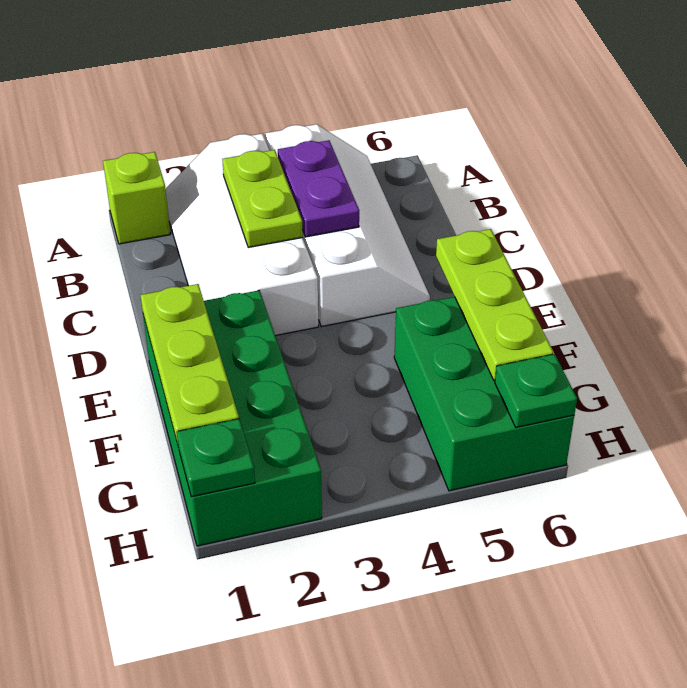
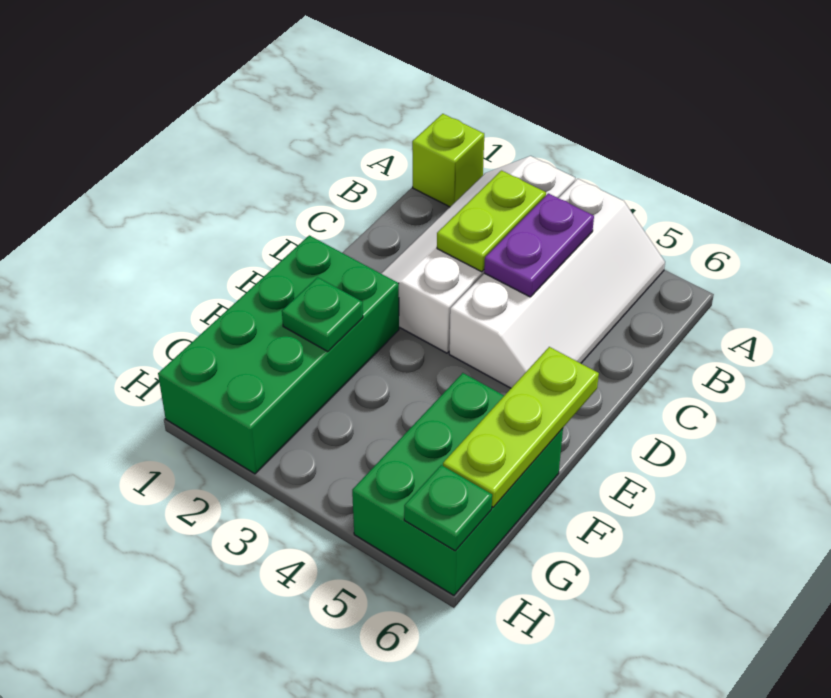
lime plate E1:G1 level 2 -> none
green plate H1 level 2 -> green plate F2 level 2

